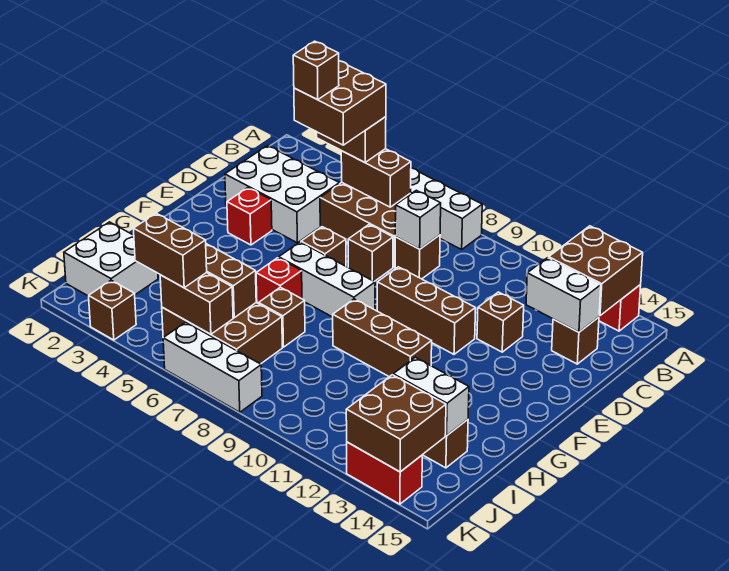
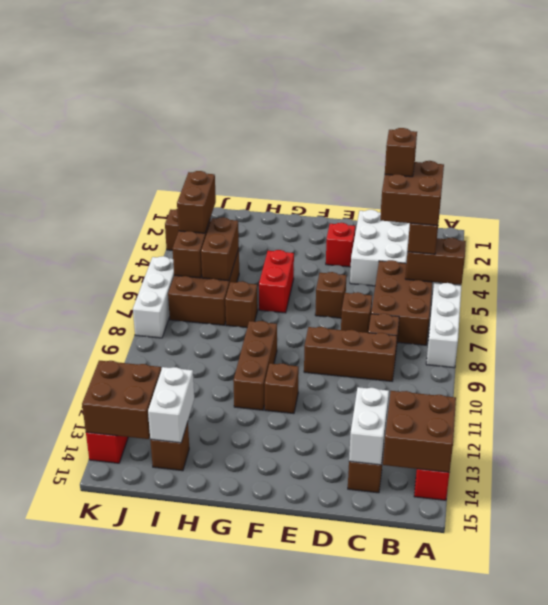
brown brick B5:B6 level 2 -> brown brick A5:B5 level 2
white brick C8 level 2 -> none
brown brick D12 level 1 -> brown brick F11 level 1
brown brick E9:E11 level 1 -> brown brick C9:E9 level 1
white brick F6:F8 level 1 -> none
red brick G6 level 1 -> red brick G5:G6 level 1
white brick I1:J2 level 1 -> none

